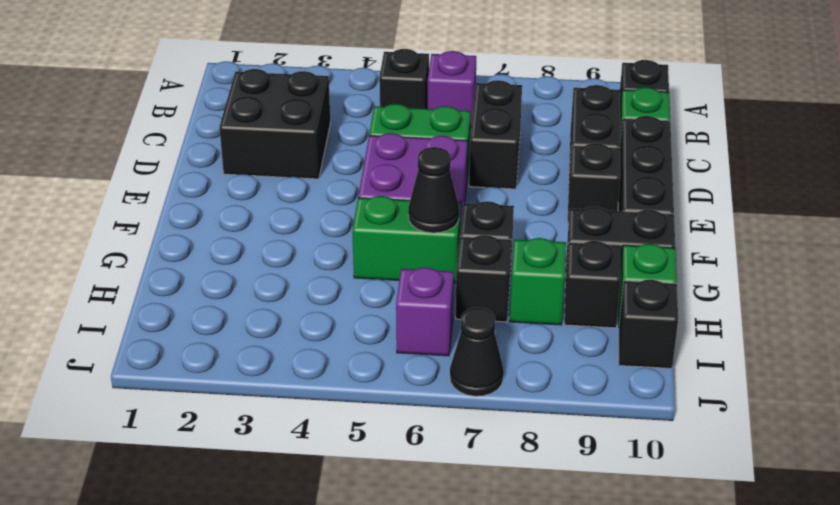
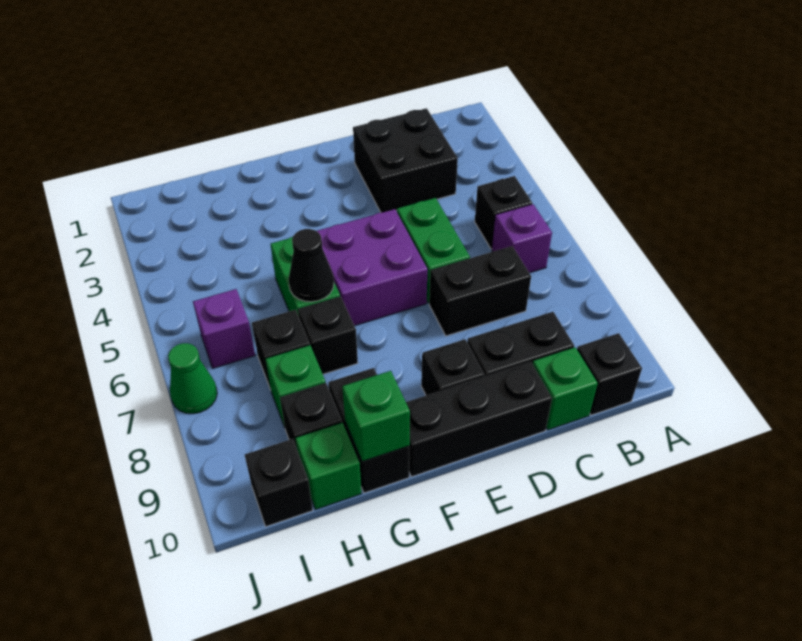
none -> green brick G10 level 2
black cone J7 level 1 -> green cone J7 level 1

